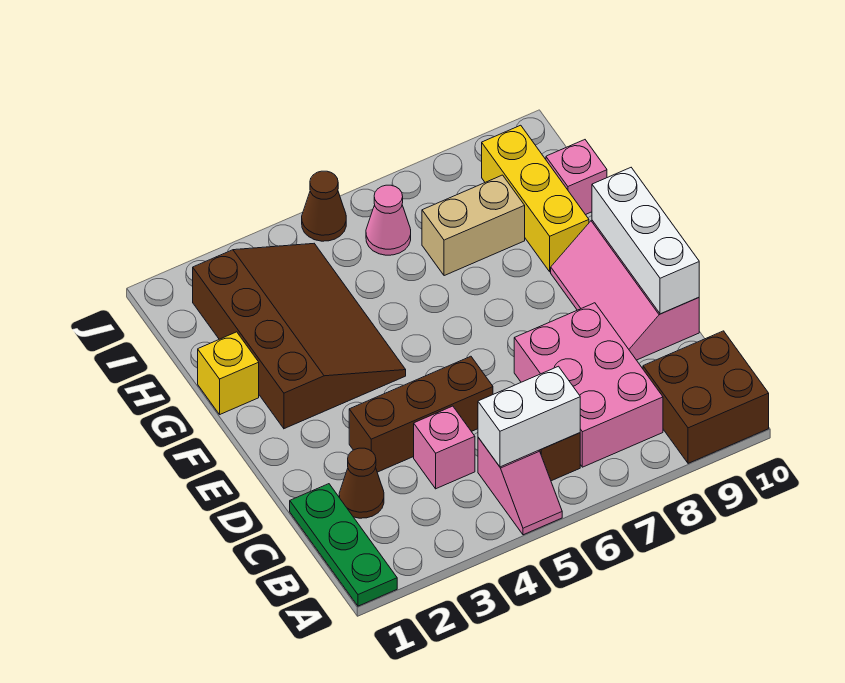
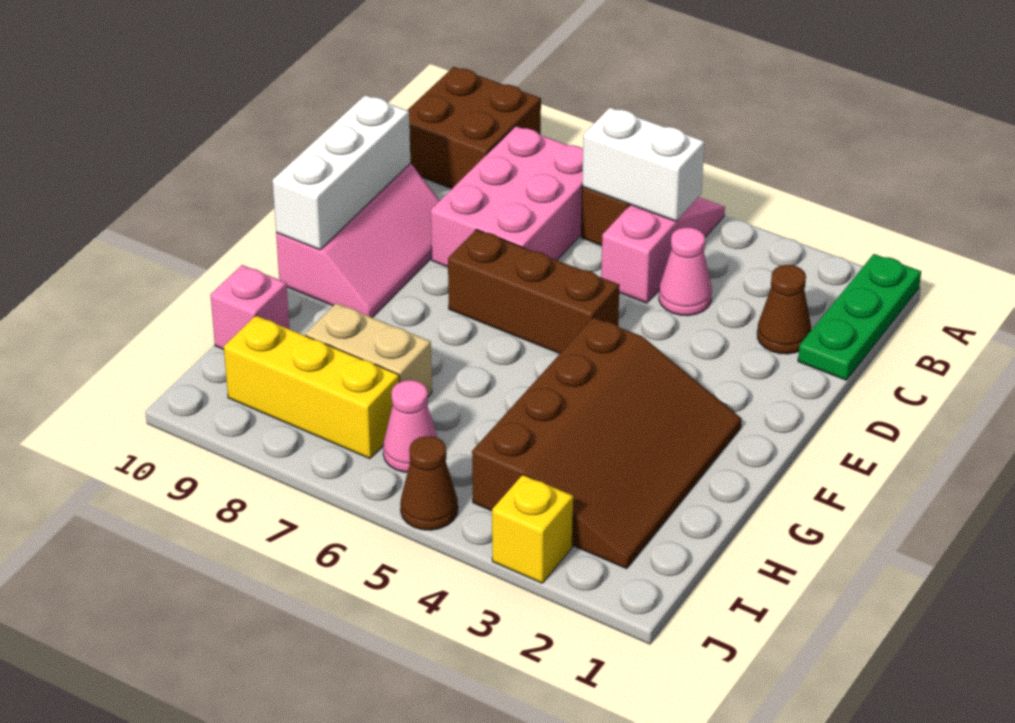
pink slope A5:B5 level 1 top B -> pink slope A5:C5 level 1 top C
pink brick C4 level 1 -> pink cone C4 level 1
brown brick D3:D5 level 1 -> brown brick E5:E7 level 1
brown slope F2:I4 level 1 top 2 -> brown slope F2:I4 level 1 top 4
yellow brick G1 level 1 -> yellow brick J3 level 1
yellow brick G9:I9 level 1 -> yellow brick I7:I9 level 1

